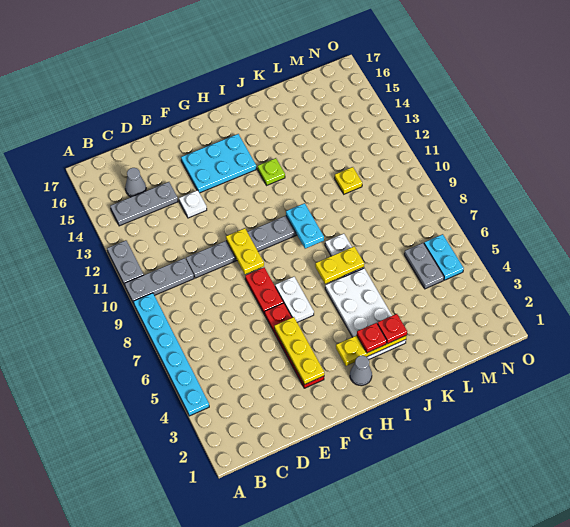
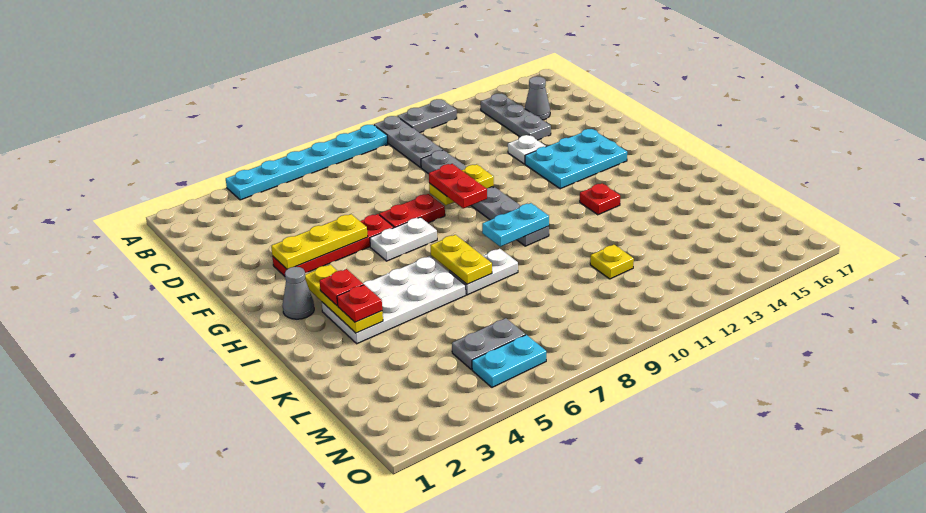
none -> red plate F9:G9 level 3
cyan plate F14:H15 level 1 -> cyan plate F13:G15 level 1
lime plate I13 level 1 -> red plate I13 level 1

